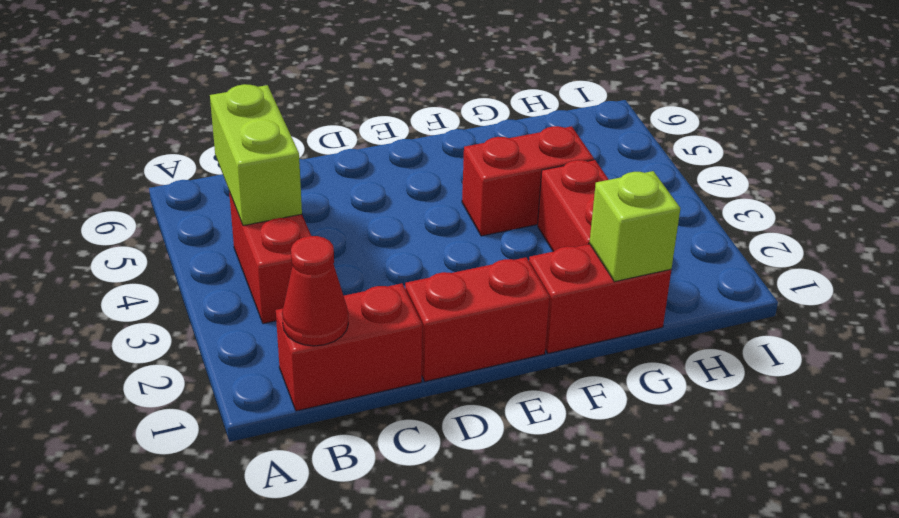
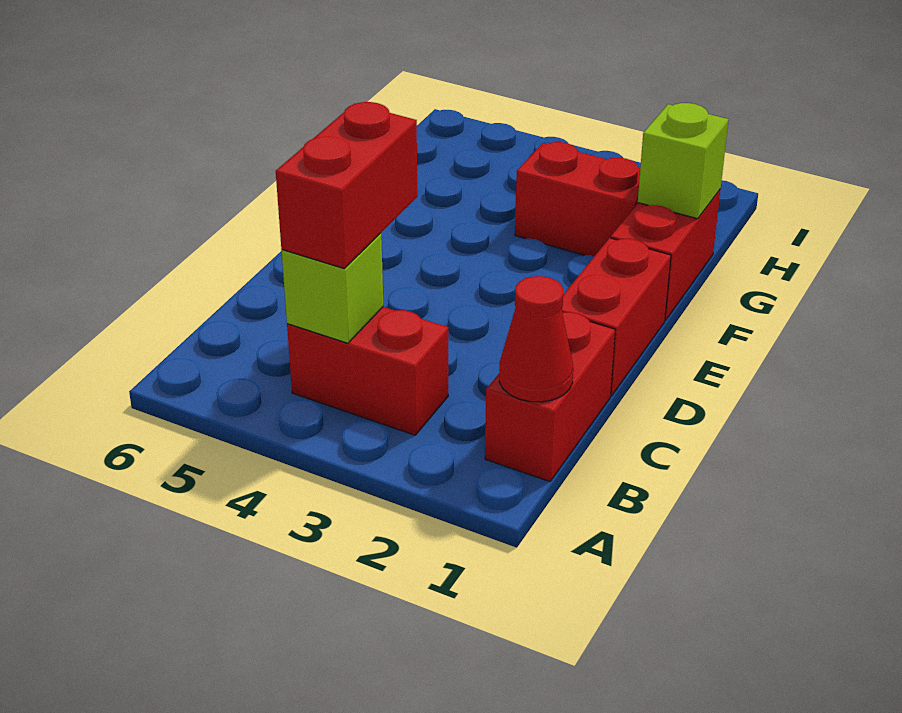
lime brick B4:B5 level 2 -> lime brick B4 level 2
red brick F4:G4 level 1 -> red brick B4:C4 level 3

